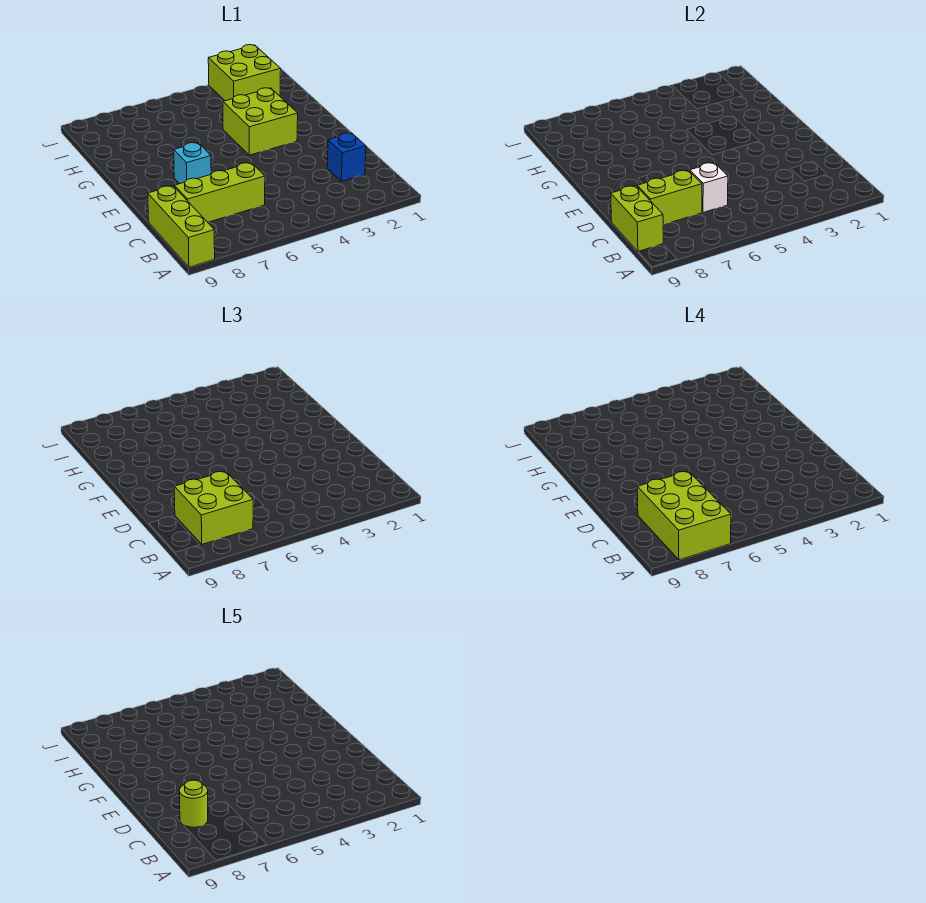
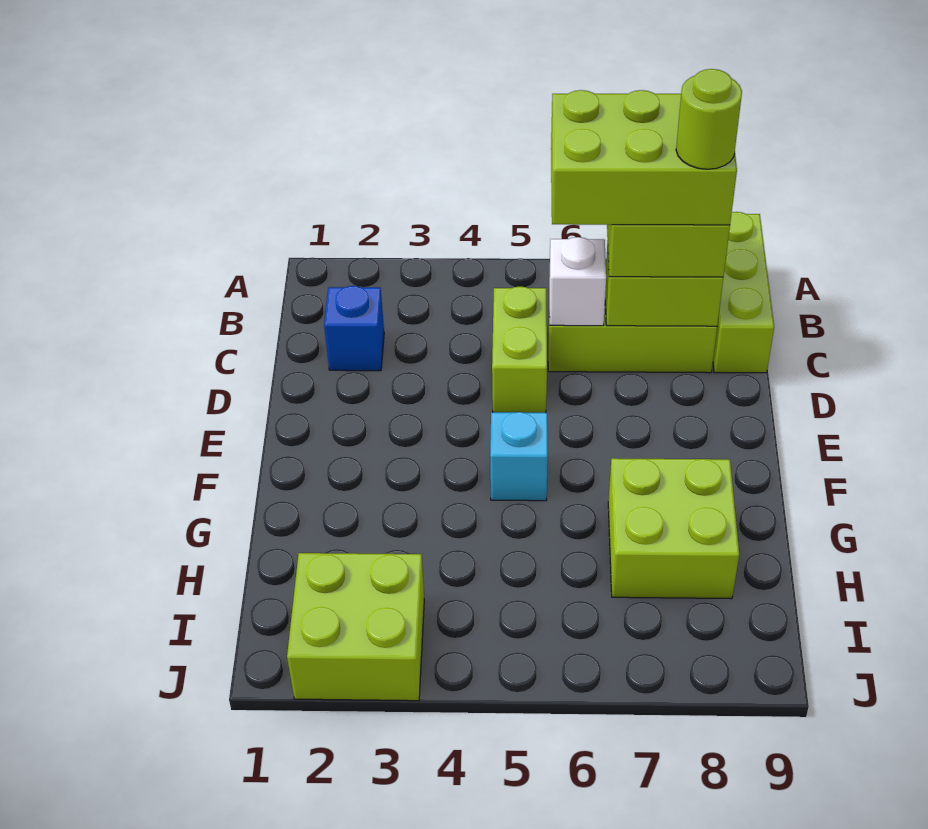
lime brick A7:C8 level 4 -> lime brick B6:C8 level 4
lime brick B9:C9 level 2 -> lime brick C5:D5 level 1
cyan brick E7 level 1 -> cyan brick F5 level 1
lime brick F3:G4 level 1 -> lime brick G7:H8 level 1

